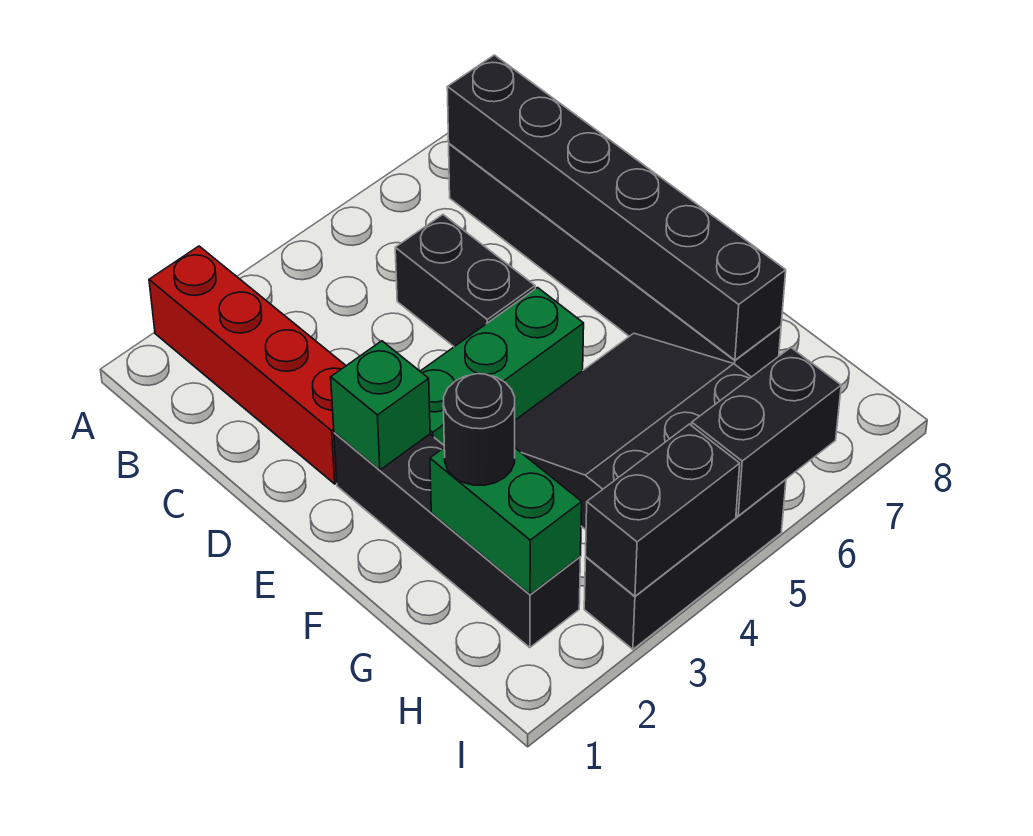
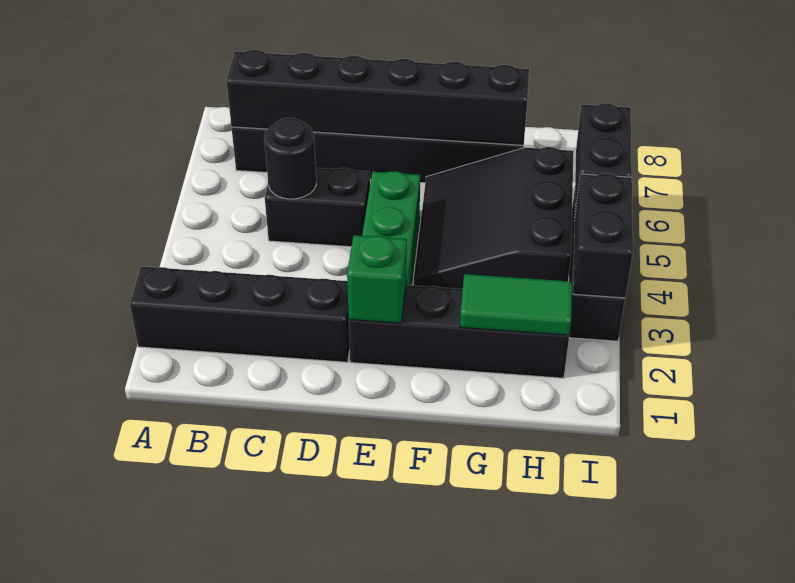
red brick A2:D2 level 1 -> black brick A2:D2 level 1
green brick G2:H2 level 2 -> green tile G2:H2 level 2
black round brick G2 level 3 -> black round brick C5 level 2

